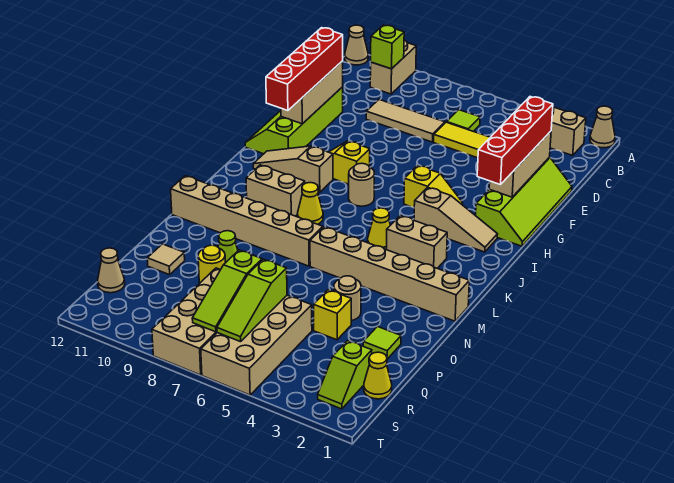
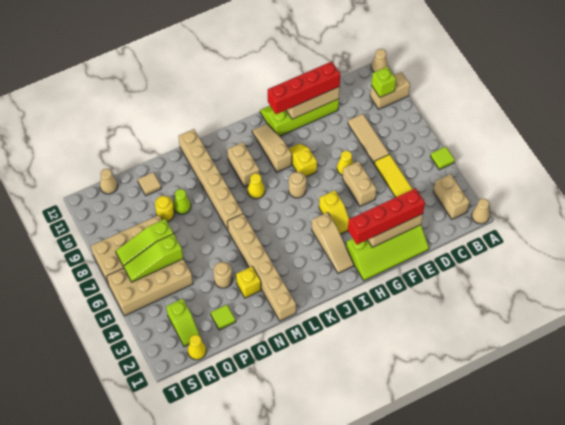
lime tile C6 level 1 -> lime tile A5 level 1
tan brick K3:K4 level 1 -> tan brick F5:F6 level 1
yellow cone K5 level 1 -> yellow cone F7 level 1
yellow brick P4 level 1 -> yellow brick N3 level 1
lime slope R2:S2 level 1 top R -> lime slope R2:R3 level 1 top 3

